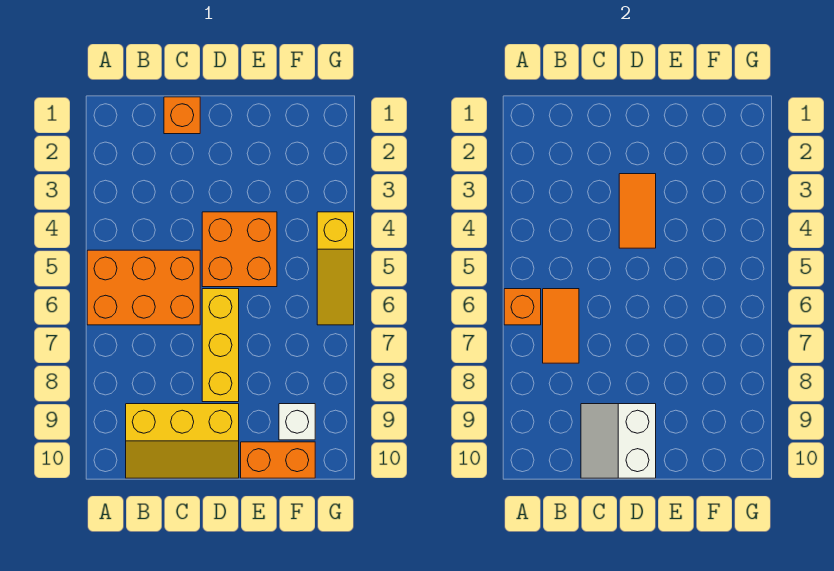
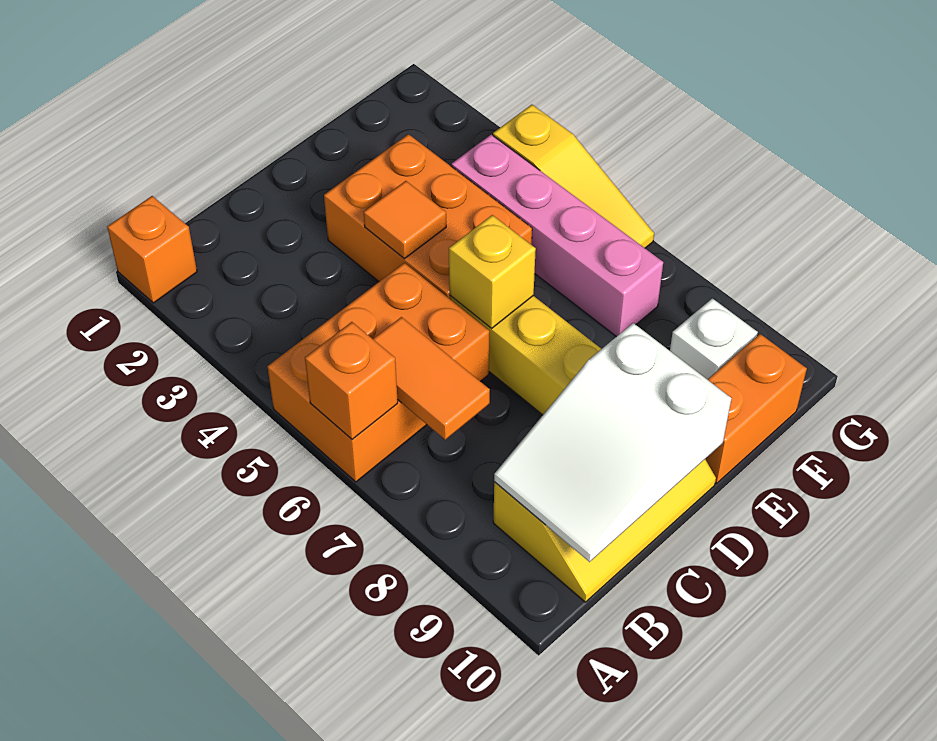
orange brick C1 level 1 -> orange brick A1 level 1
white slope C9:D10 level 2 top D -> white slope B9:D10 level 2 top D
orange tile D3:D4 level 2 -> orange tile D4 level 2
orange brick D4:E5 level 1 -> orange brick D3:E5 level 1
none -> yellow brick D6 level 2
none -> pink brick F4:F7 level 1

